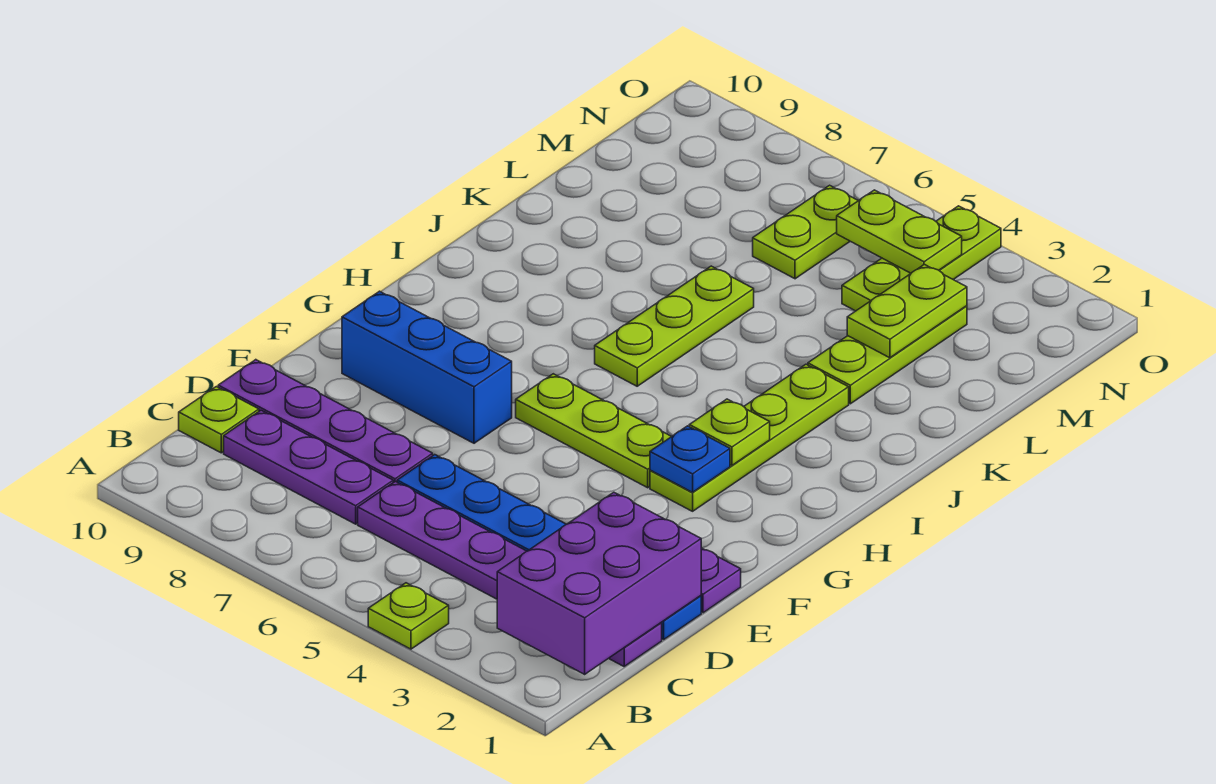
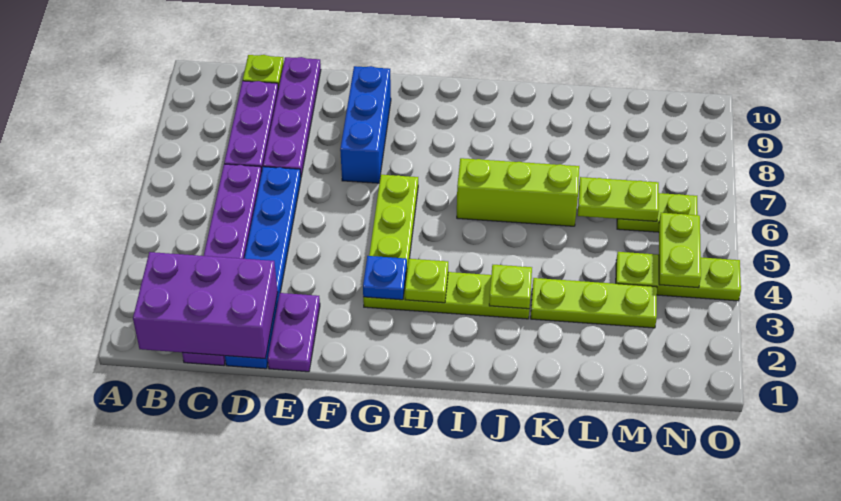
lime plate A4 level 1 -> lime plate J3 level 2
lime plate I6:K6 level 1 -> lime brick I6:K6 level 1
lime plate L3:M3 level 2 -> lime plate L6:M6 level 2

